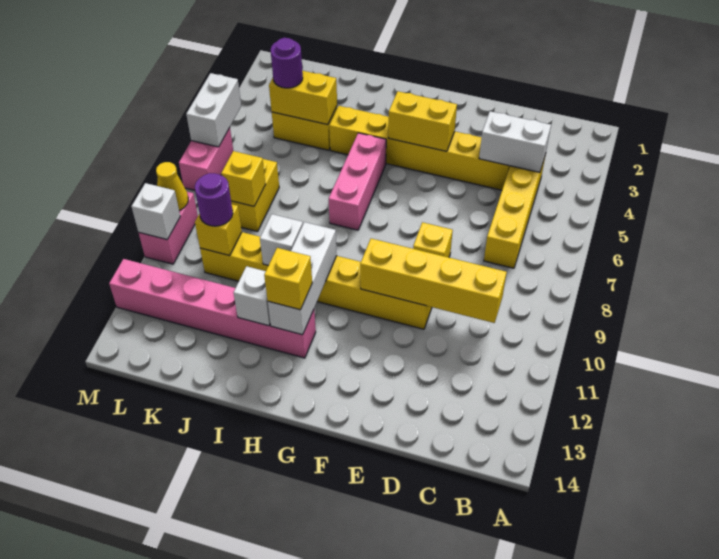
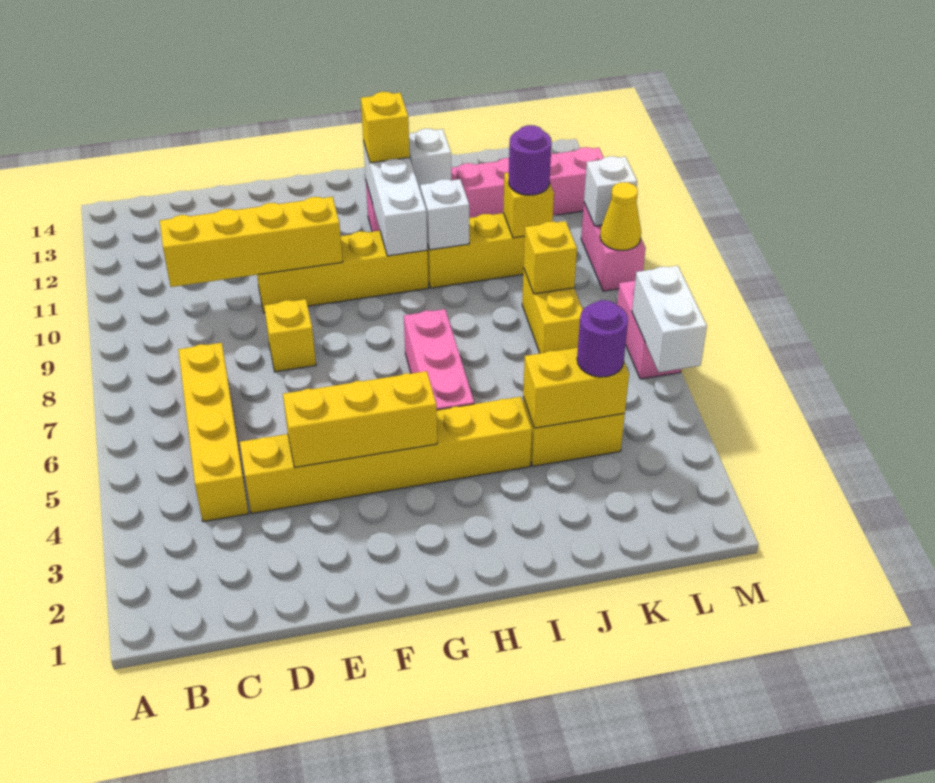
white brick C4:D4 level 2 -> none
yellow brick F4:G4 level 2 -> yellow brick E4:G4 level 2

